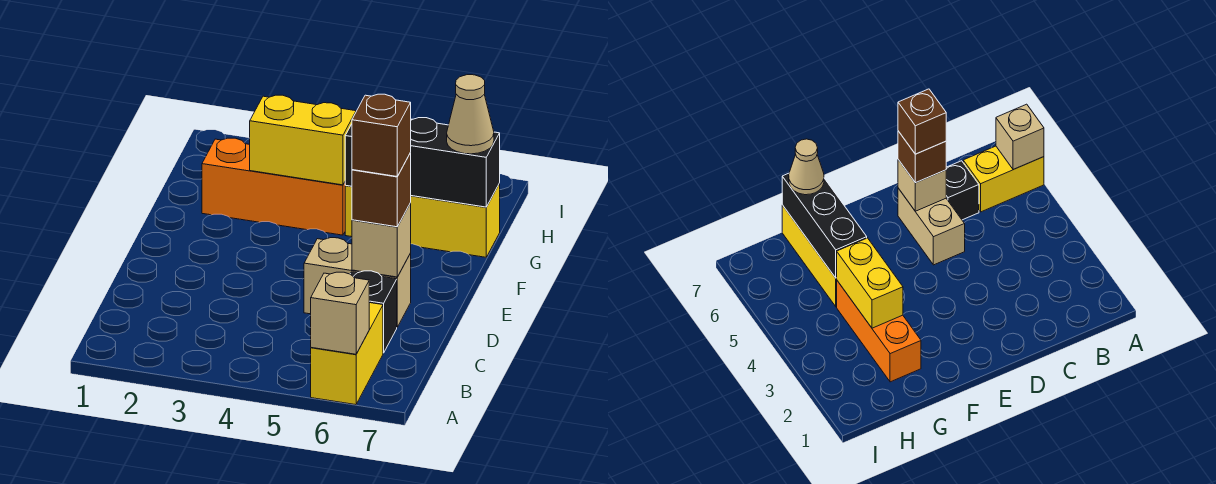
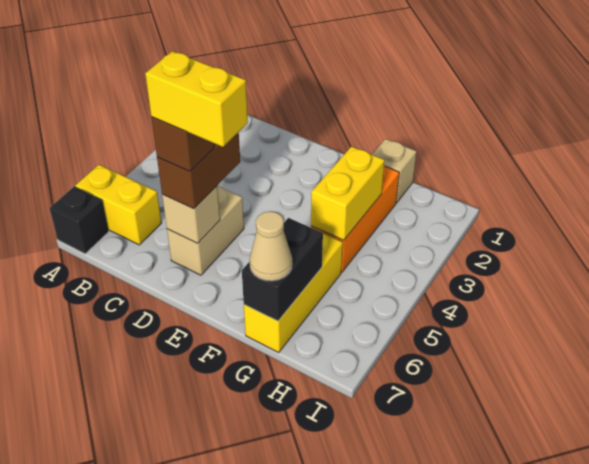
tan brick A6 level 2 -> tan brick G1 level 1
black brick C6 level 1 -> black brick A7 level 1
brown brick D6 level 3 -> brown brick D5:D6 level 3
none -> yellow brick D6:E6 level 5
black brick G5:G7 level 2 -> black brick G6:G7 level 2

